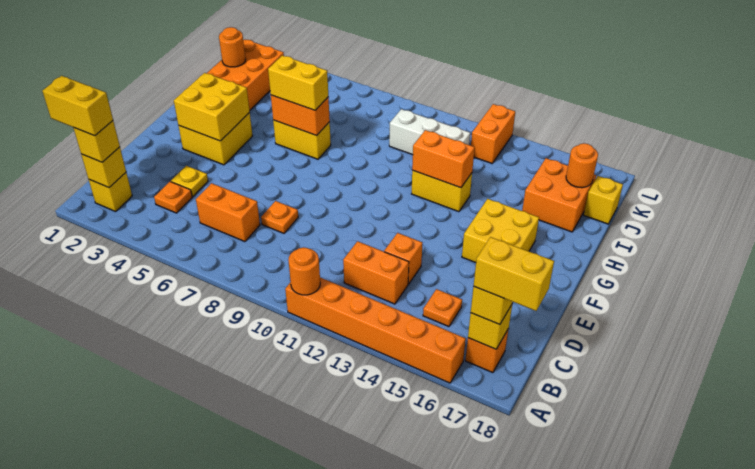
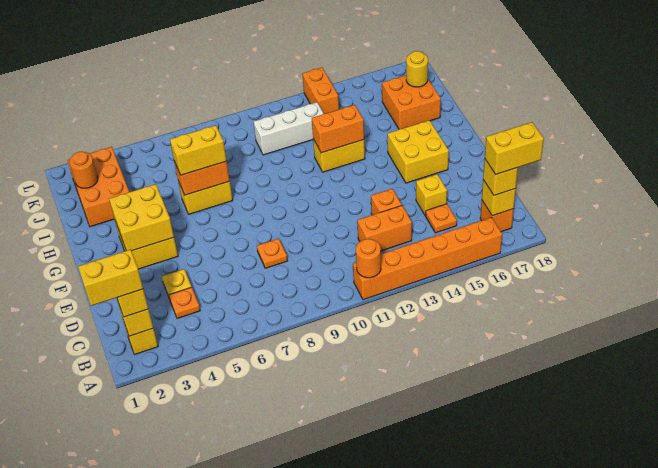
orange brick C6:C7 level 1 -> none
orange round brick J17 level 2 -> yellow round brick J17 level 2
yellow brick J18 level 1 -> yellow brick D15 level 1

